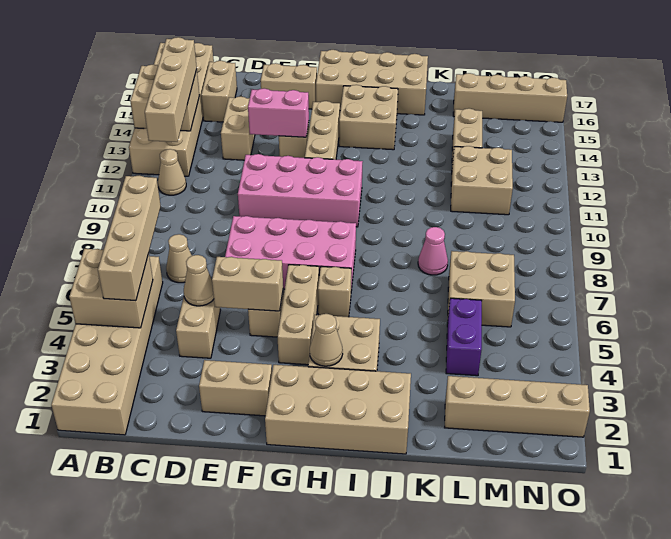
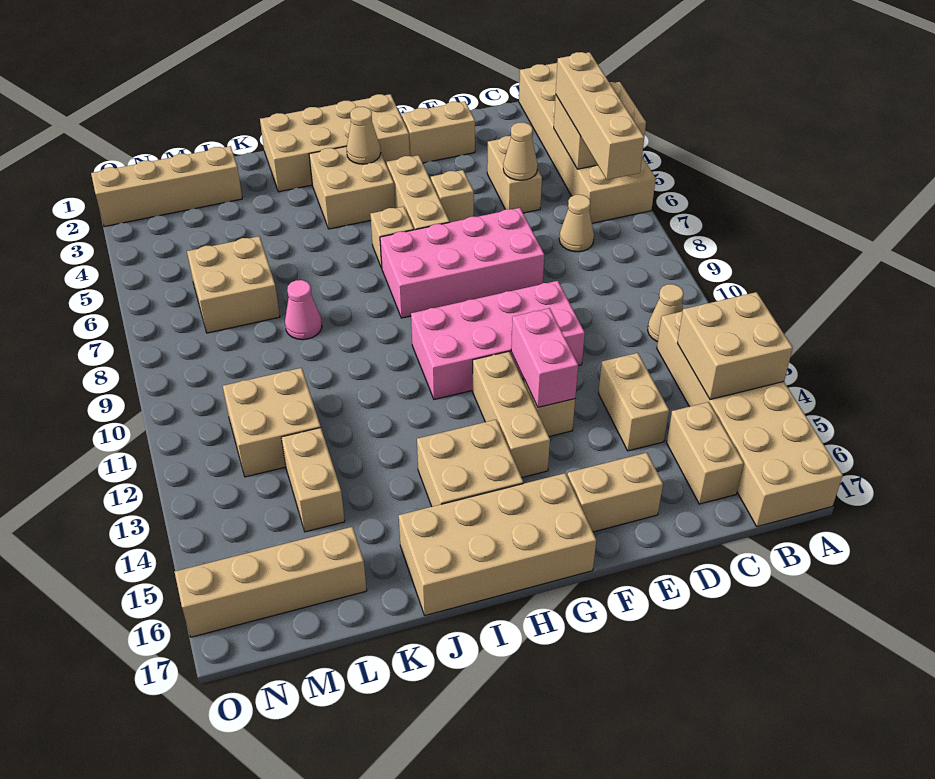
tan brick B11:B14 level 3 -> none
tan brick E5:F5 level 2 -> none
pink brick E13:F13 level 2 -> pink brick F12:F13 level 2
purple brick L4:L5 level 1 -> none

